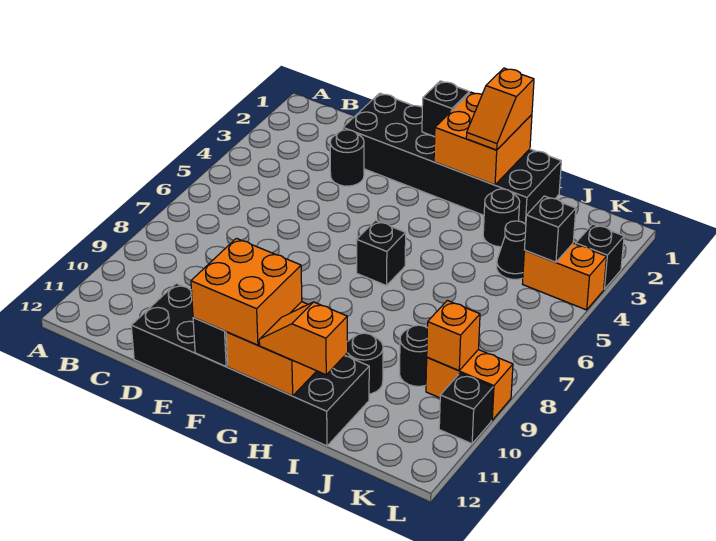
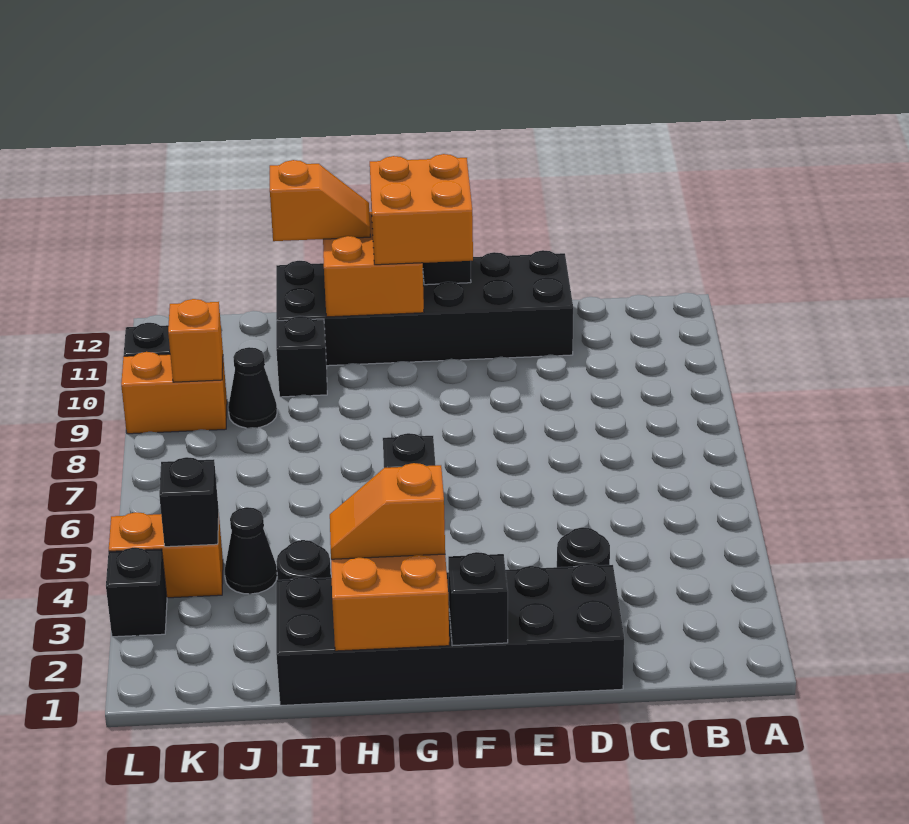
orange slope H1:H2 level 3 top 1 -> orange slope G2:H2 level 3 top G
black round brick I10 level 1 -> black brick I10 level 1
black round brick J9 level 1 -> black cone J9 level 1

